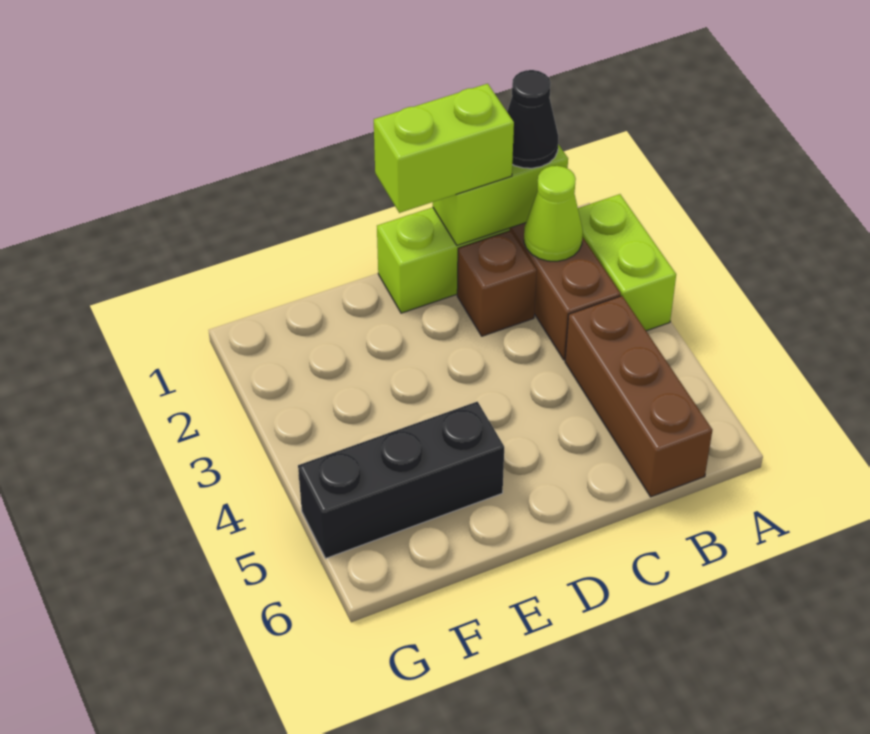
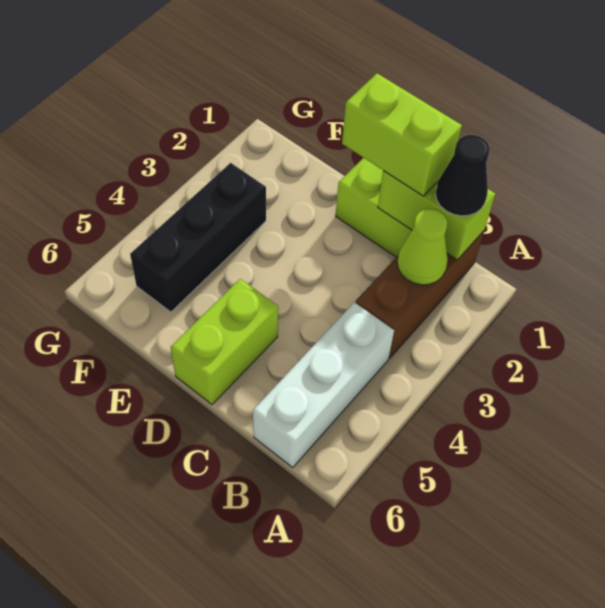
lime brick A2:A3 level 1 -> lime brick D5:D6 level 1
brown brick B4:B6 level 1 -> white brick B4:B6 level 1
brown brick C2 level 1 -> none
black brick E5:G5 level 1 -> black brick F3:F5 level 1

